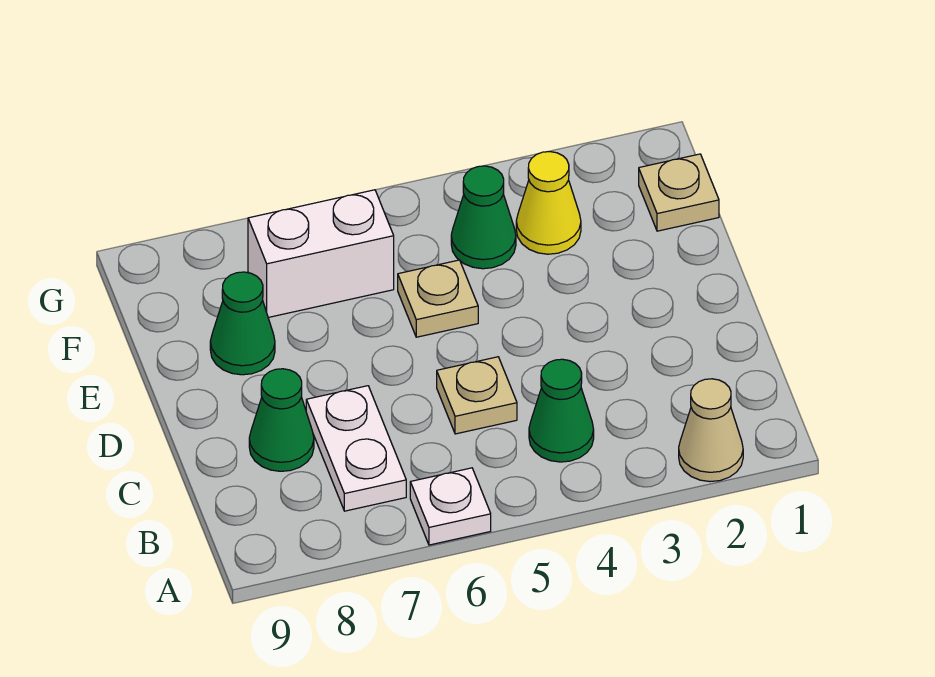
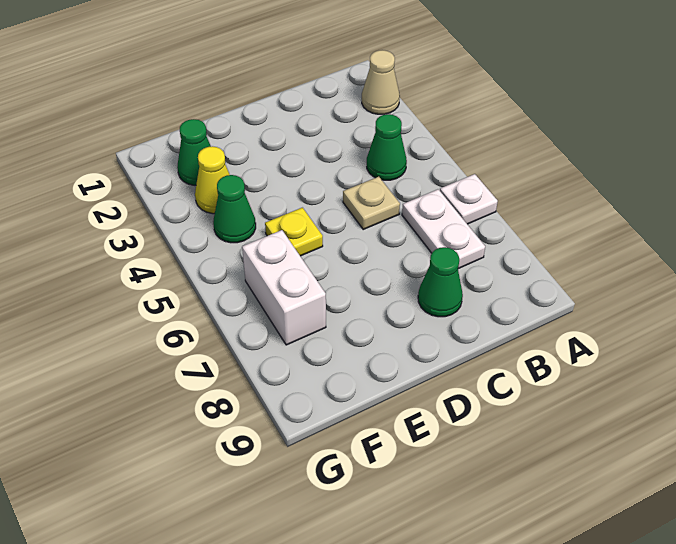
white plate B7:C7 level 1 -> white plate B6:B7 level 1
tan plate E5 level 1 -> yellow plate E5 level 1
green cone E8 level 1 -> green cone F2 level 1
tan plate F1 level 1 -> none

